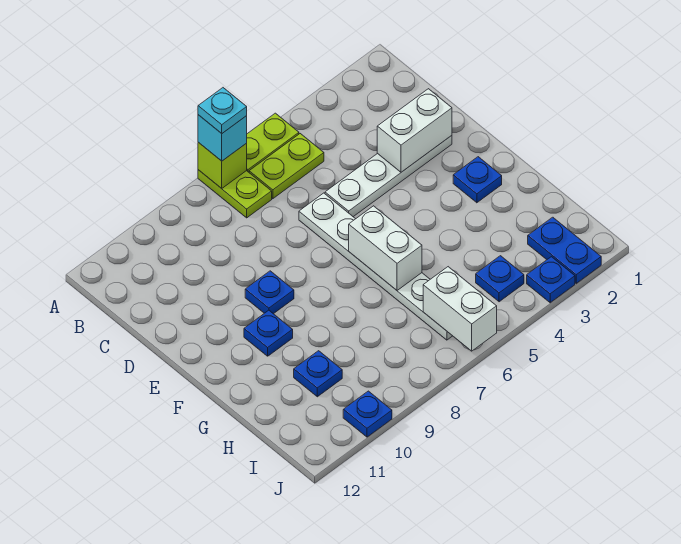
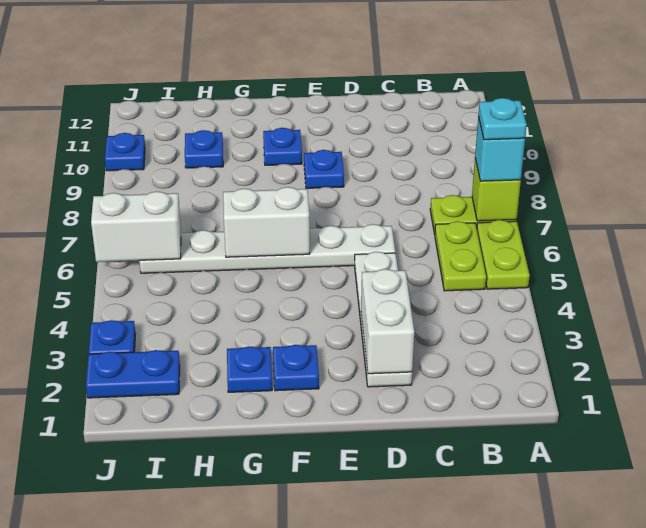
blue plate I4 level 1 -> blue plate G2 level 1

